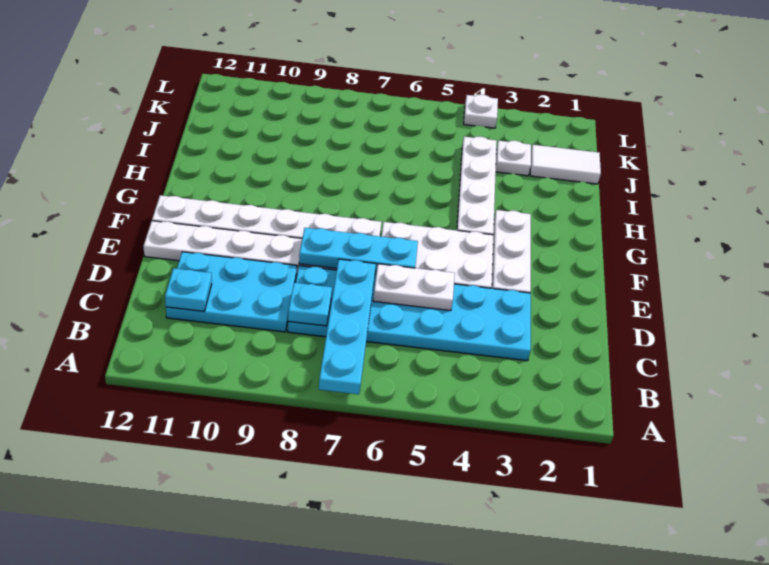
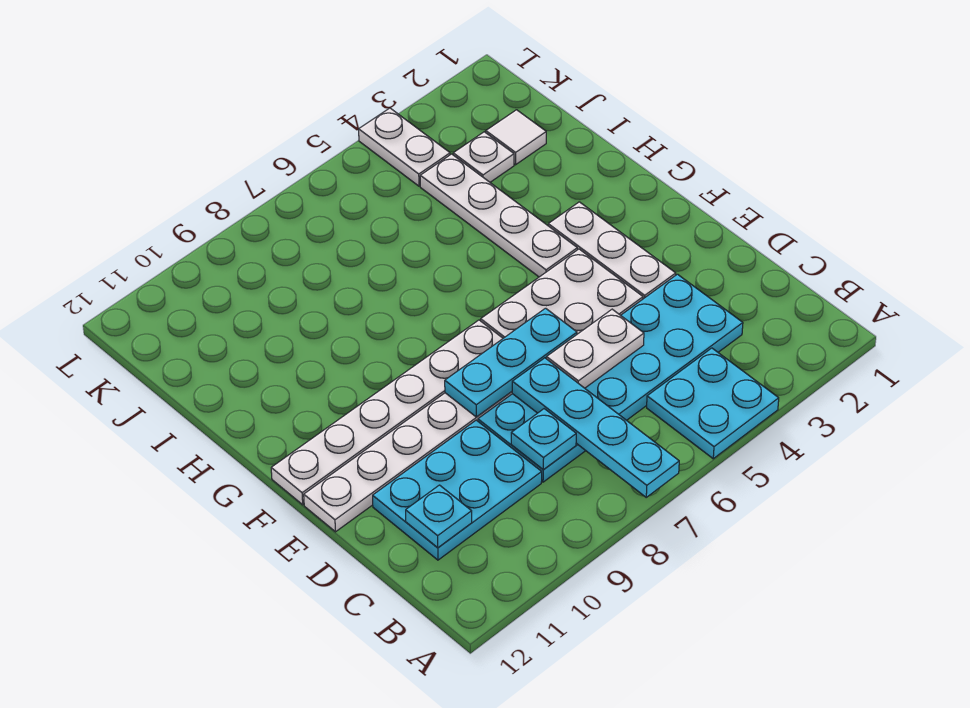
none -> cyan plate A4:B5 level 1
white tile J1:J2 level 1 -> white tile J2 level 1
white plate L4 level 1 -> white plate K4:L4 level 1

